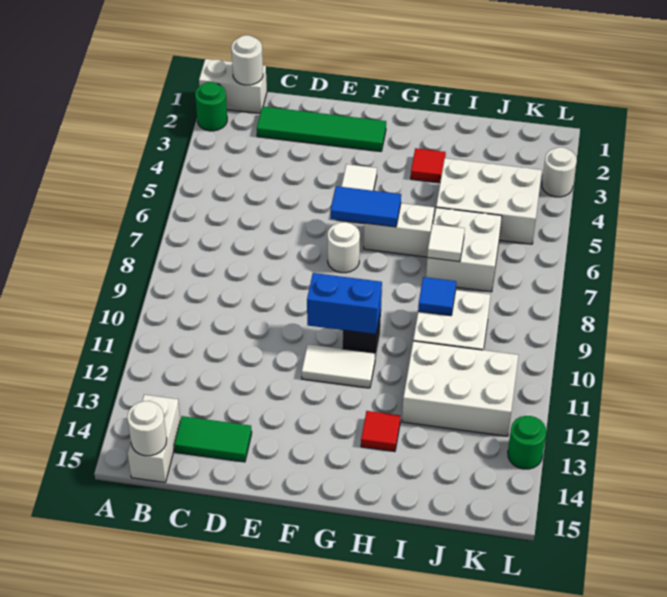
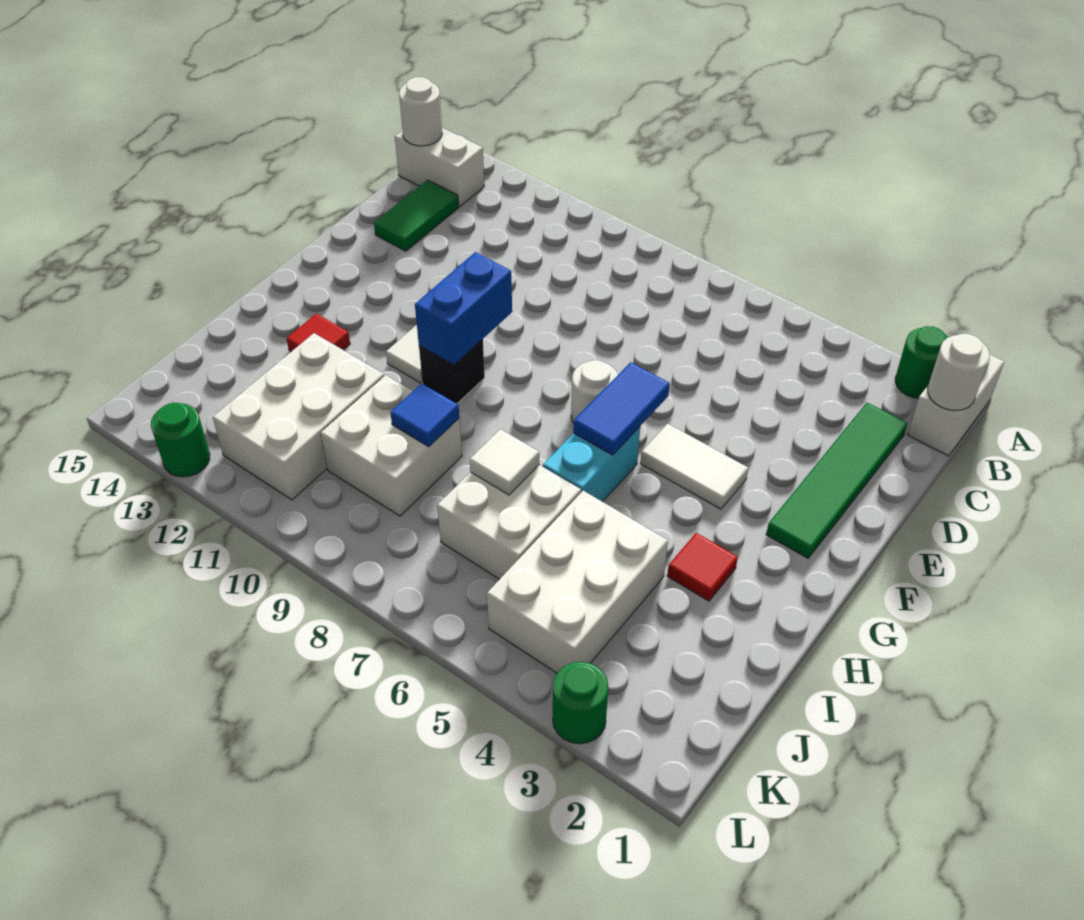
white brick G6:H6 level 1 -> cyan brick G6:H6 level 1
white round brick L3 level 1 -> green round brick L3 level 1

